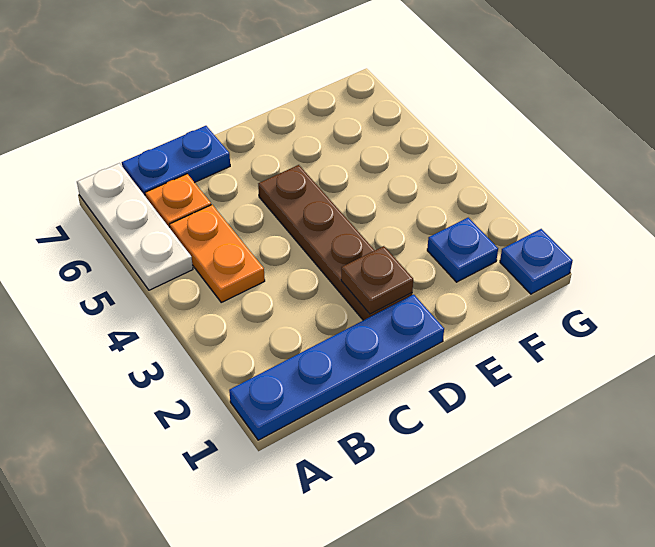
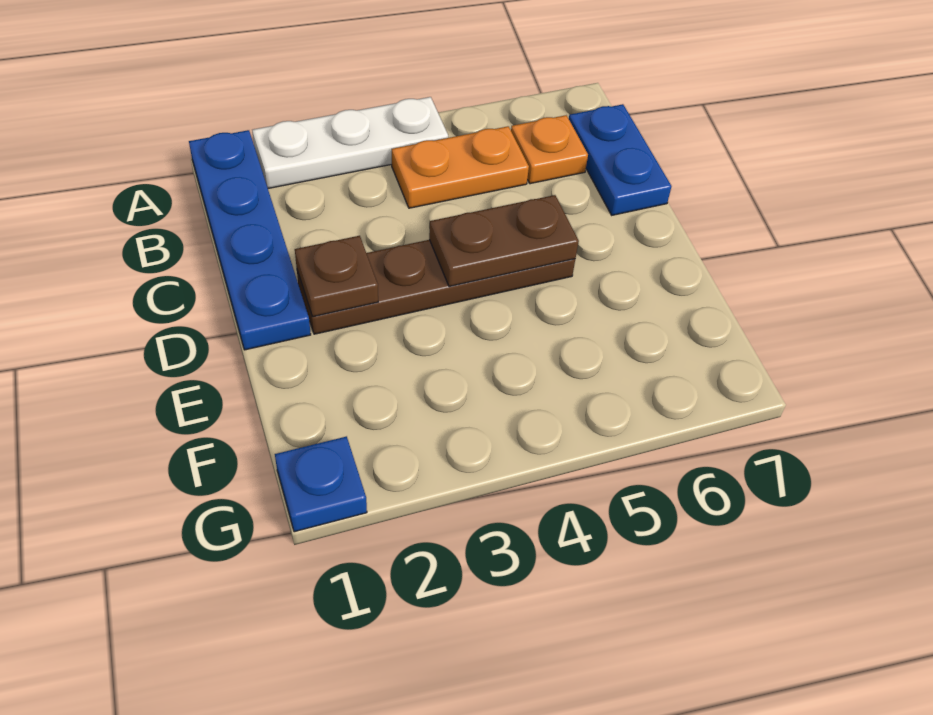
white plate A5:A7 level 1 -> white plate A2:A4 level 1
none -> brown plate D4:D5 level 2
blue plate F2 level 1 -> none

